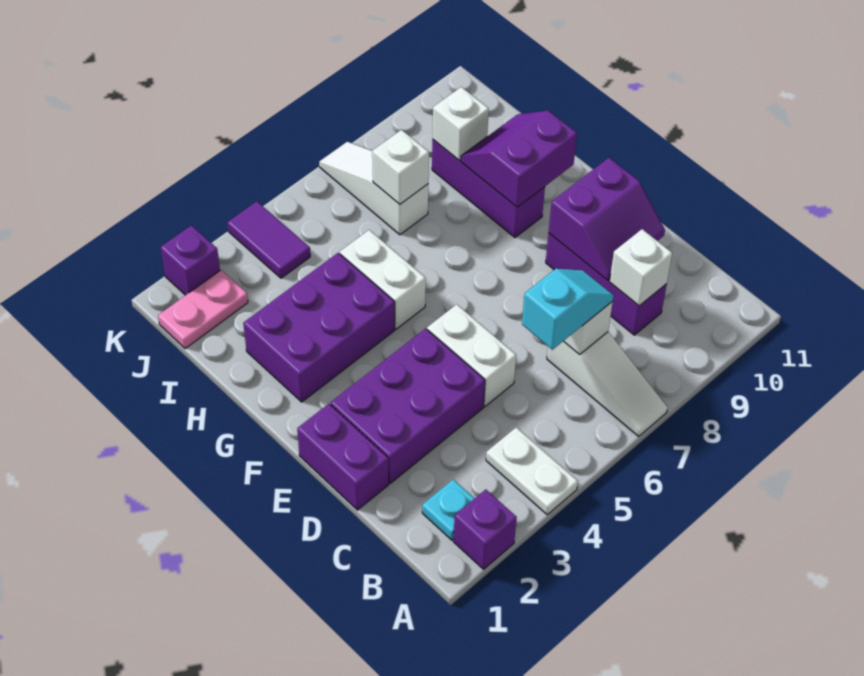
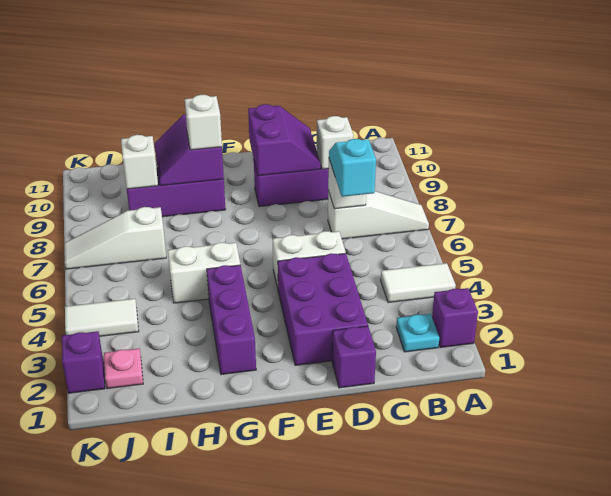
white plate A4:B4 level 1 -> white tile A4:B4 level 1
purple brick D1:E1 level 1 -> purple brick D1 level 1
purple brick G2:H4 level 1 -> purple brick G2:G4 level 1
white brick I7 level 2 -> white brick G9 level 3
pink plate J1:J2 level 1 -> pink plate J2 level 1
purple tile J4:K4 level 1 -> white tile J4:K4 level 1

